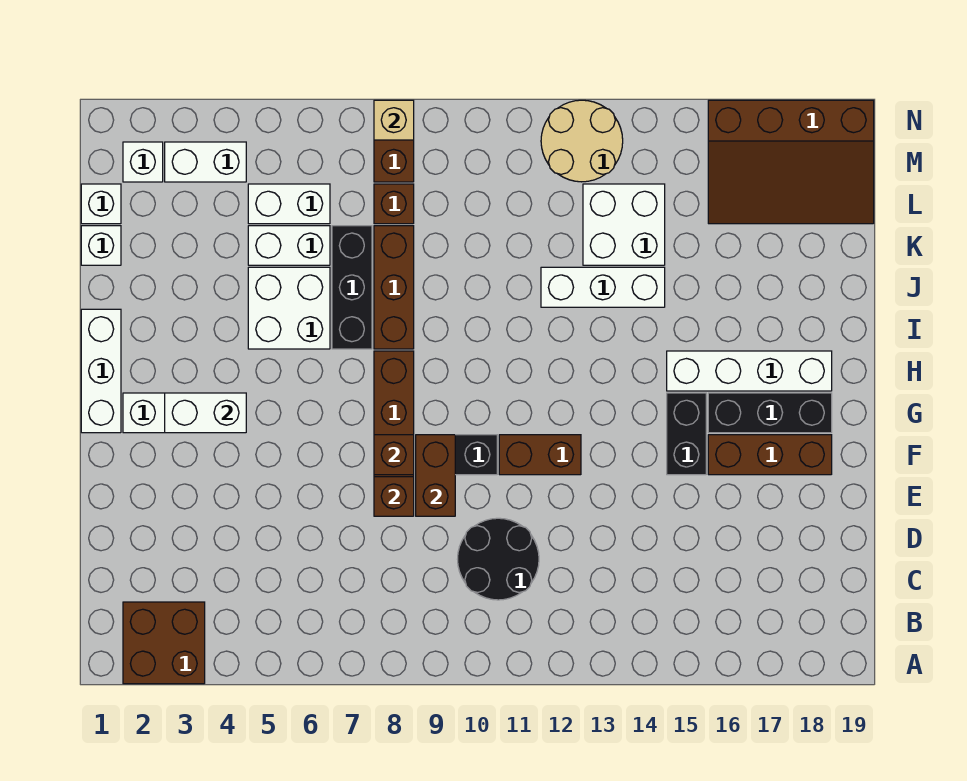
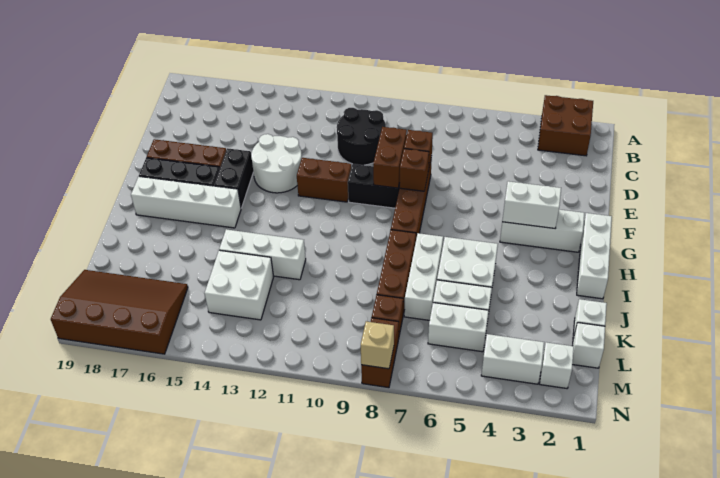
none -> white round brick E13:F14 level 1
black brick I7:K7 level 1 -> white brick I7:K7 level 1
tan round brick M12:N13 level 1 -> none

